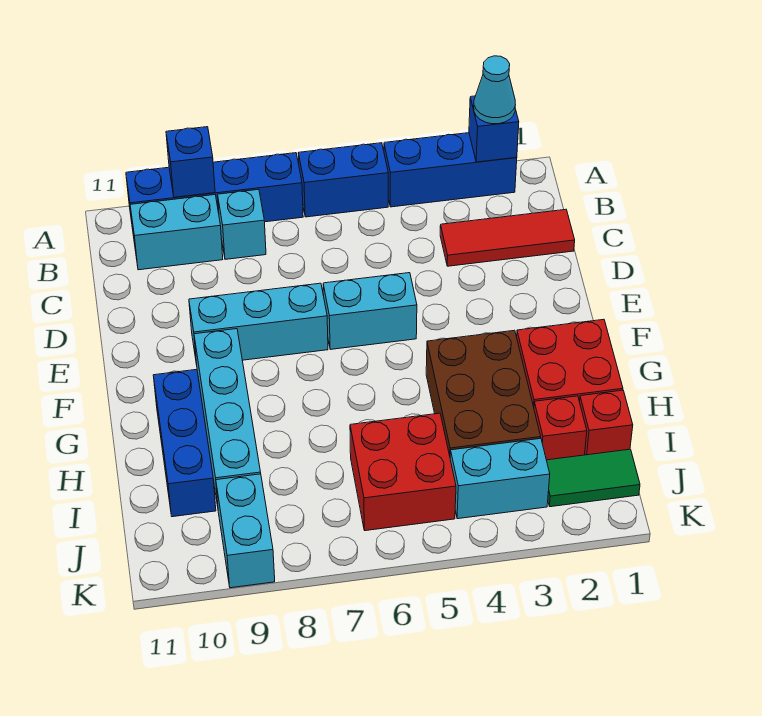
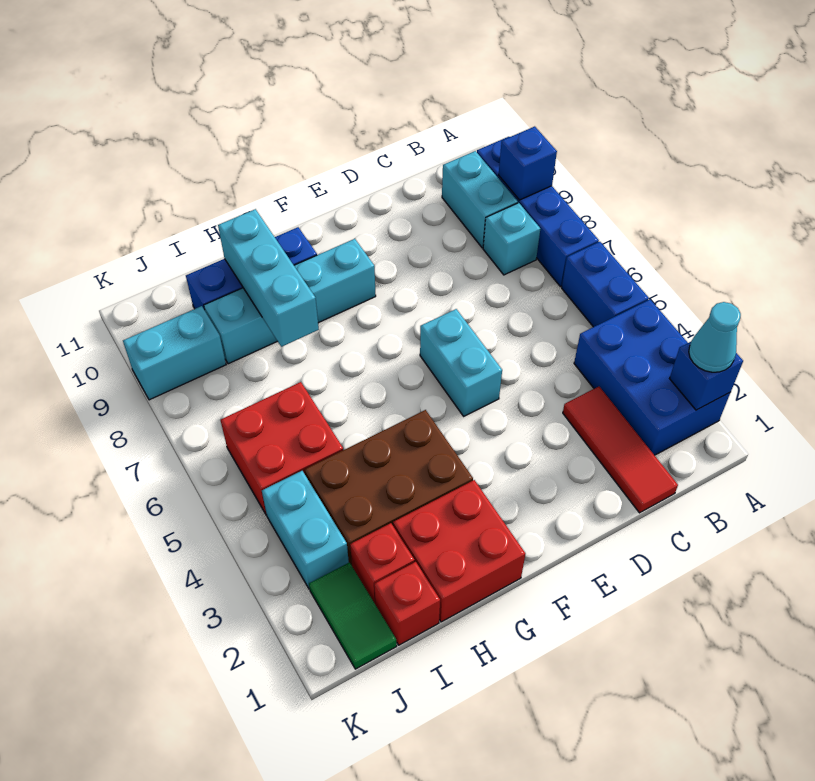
blue brick A2:A4 level 1 -> blue brick A2:B4 level 1
cyan brick E7:E9 level 1 -> cyan brick H8:H10 level 2

